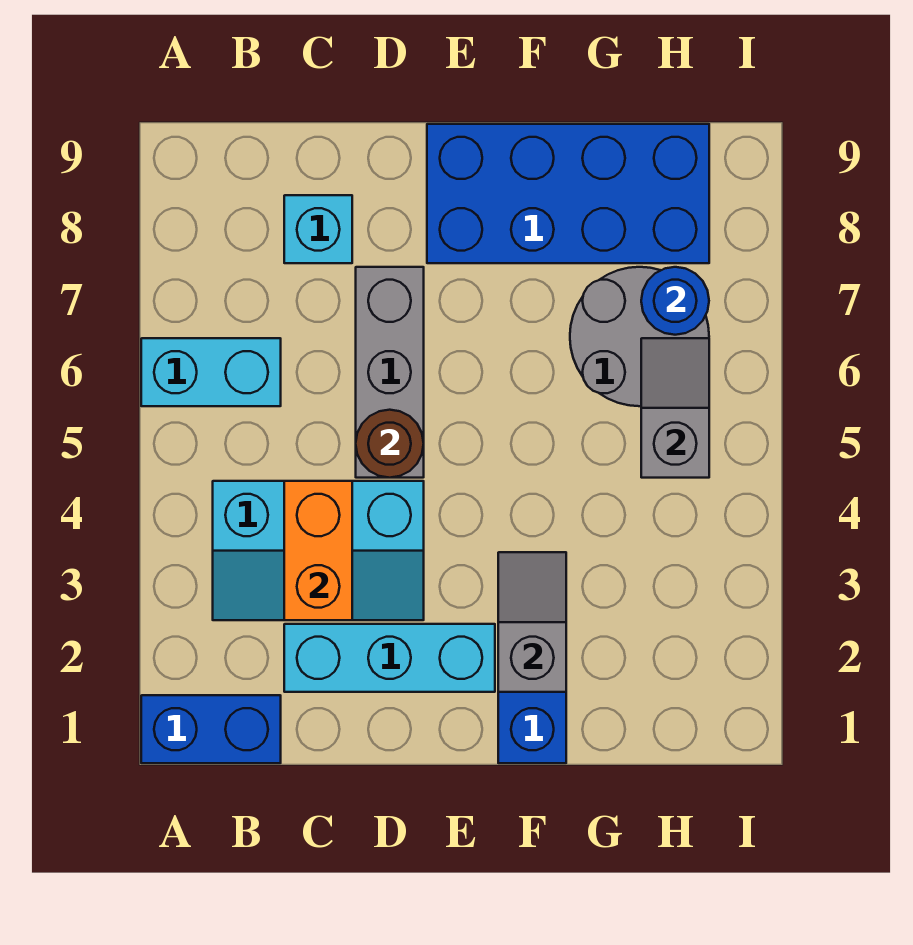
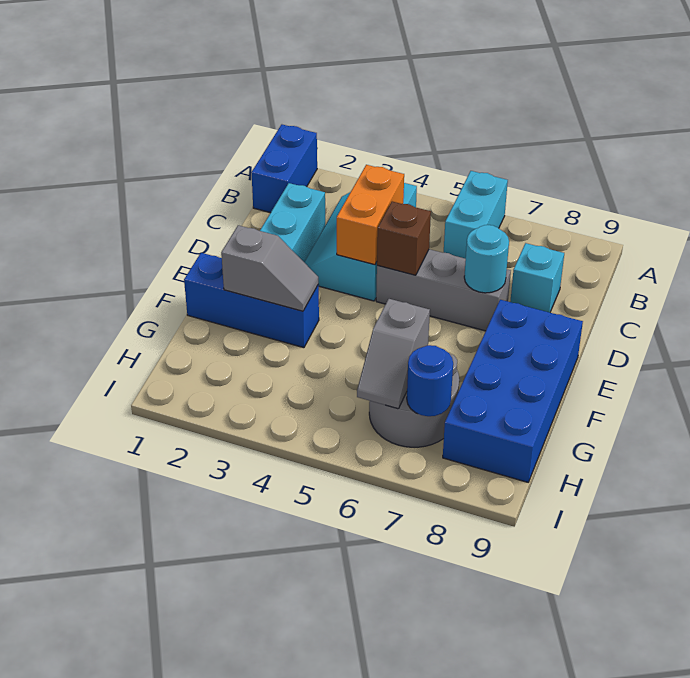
orange brick C3:C4 level 2 -> orange brick C4:D4 level 2
brown round brick D5 level 2 -> brown brick D5 level 2
none -> cyan round brick D7 level 2
grey slope H5:H6 level 2 top 5 -> grey slope G6:H6 level 2 top G

